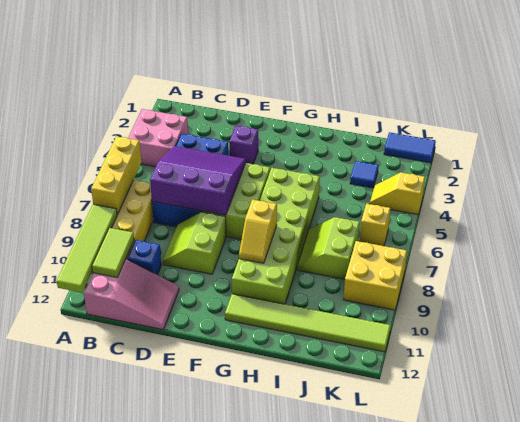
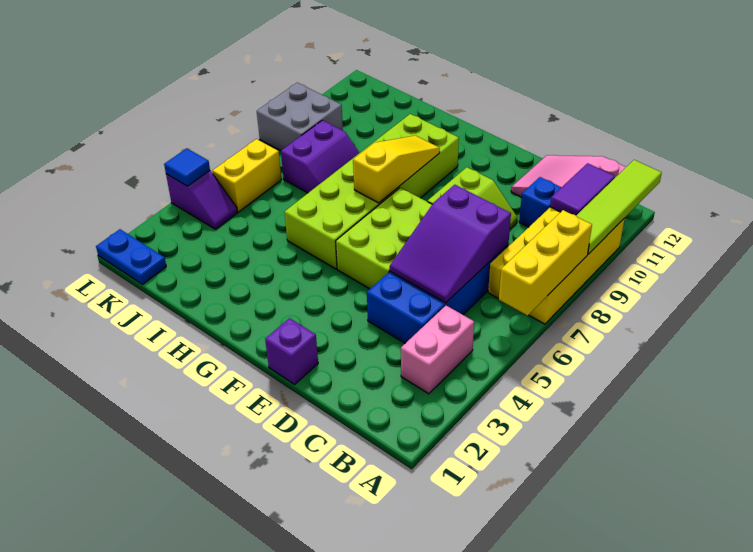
pink brick A3:B4 level 1 -> pink brick B3:B4 level 1
lime tile B10:B11 level 2 -> purple tile B10:B11 level 2
purple slope C5:E7 level 2 top 7 -> purple slope C5:D7 level 2 top 7
purple brick E3 level 1 -> purple brick E1 level 1
yellow slope G8:G9 level 2 top 8 -> yellow slope G7:G9 level 2 top 7
lime tile G11:L11 level 1 -> none
lime slope I7:J8 level 1 top J -> purple slope I7:J8 level 1 top J
blue tile J3 level 1 -> blue tile L4 level 2
blue tile K1:L1 level 1 -> blue plate K1:L1 level 1
yellow slope K4:L4 level 1 top L -> purple slope K4:L4 level 1 top L
yellow brick K6 level 1 -> yellow brick K5:K6 level 1
yellow brick K8:L9 level 1 -> grey brick K8:L9 level 1

